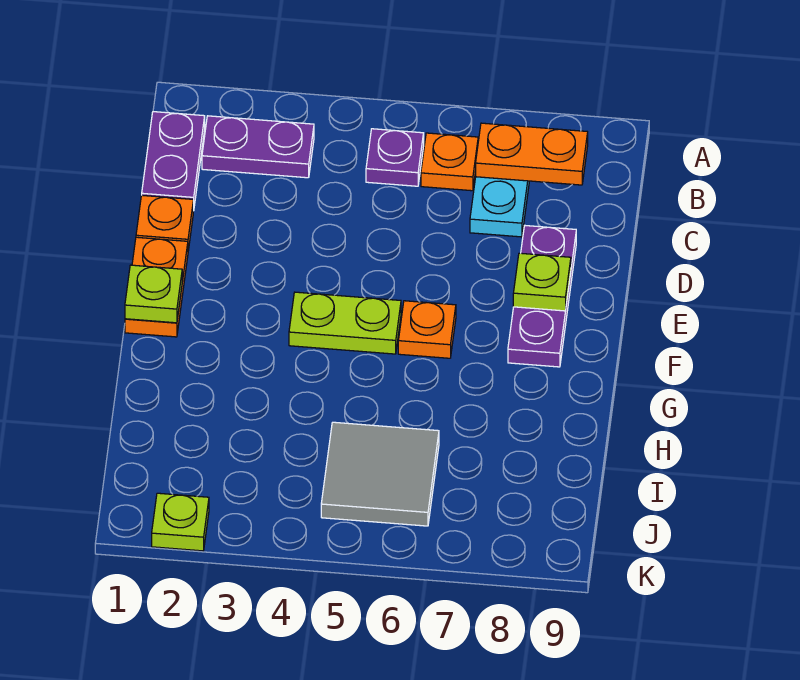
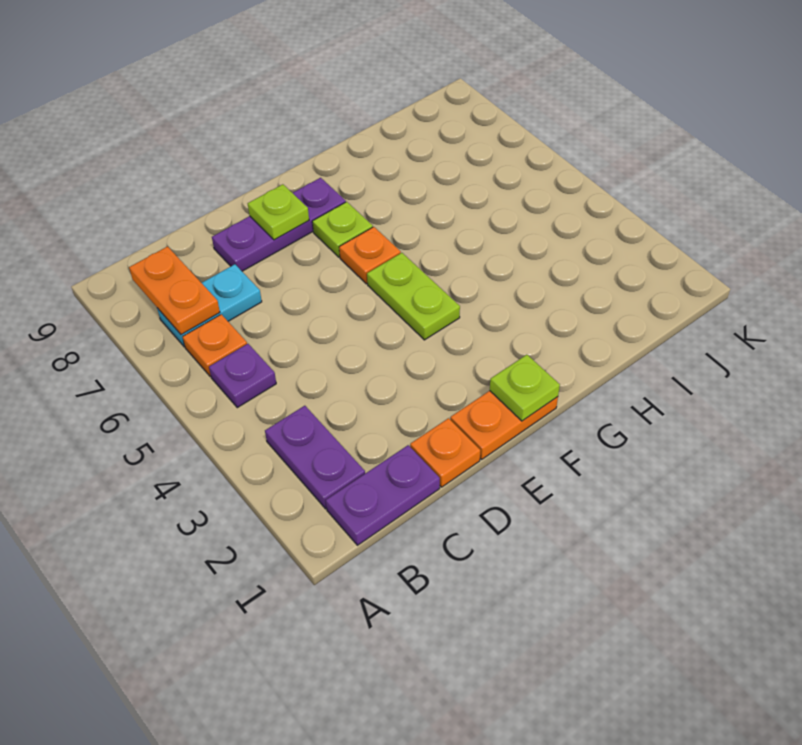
grey tile I5:J6 level 1 -> none
lime plate K2 level 1 -> lime plate F7 level 1

